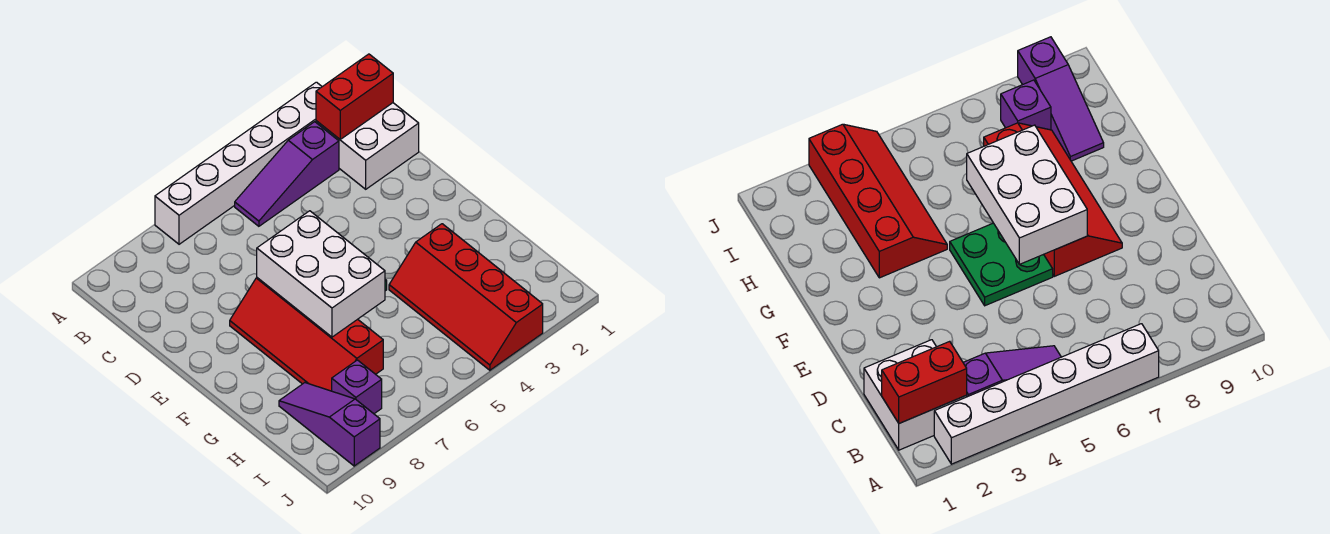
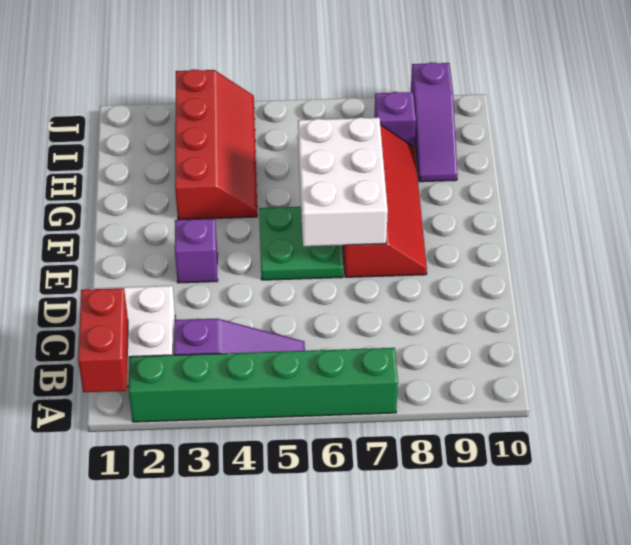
white brick A2:A7 level 1 -> green brick A2:A7 level 1
red brick B1:B2 level 2 -> red brick A1:B1 level 2
none -> purple brick E3 level 1

